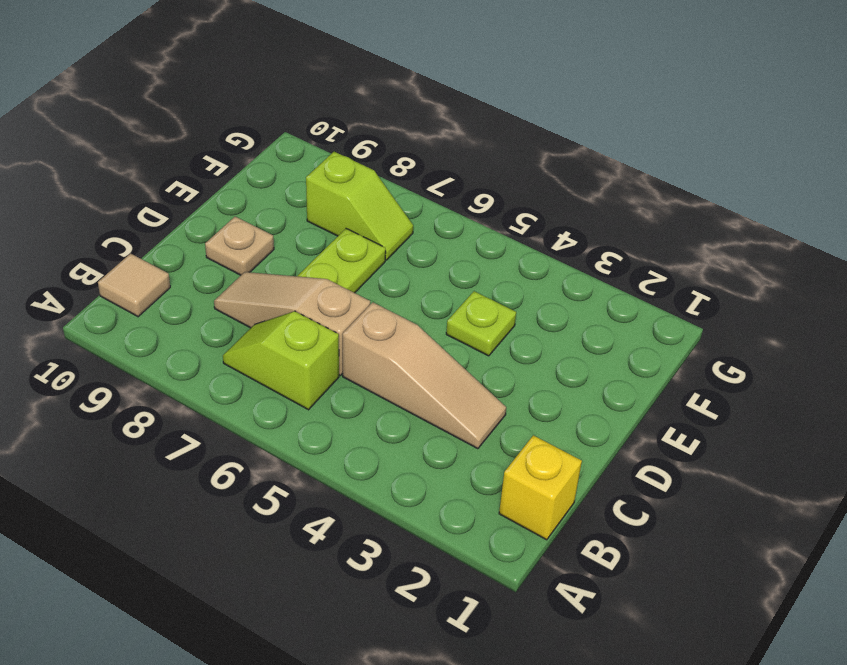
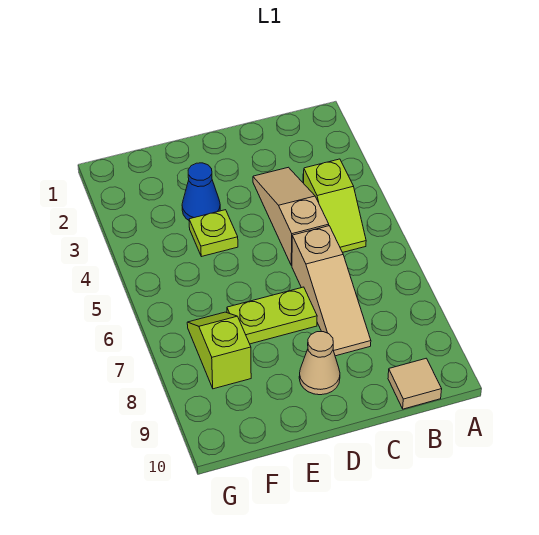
yellow brick B1 level 1 -> none
lime slope B6:B7 level 1 top 6 -> lime slope B4:B5 level 1 top 4
tan plate D9 level 1 -> tan cone D9 level 1
none -> blue cone E3 level 1

